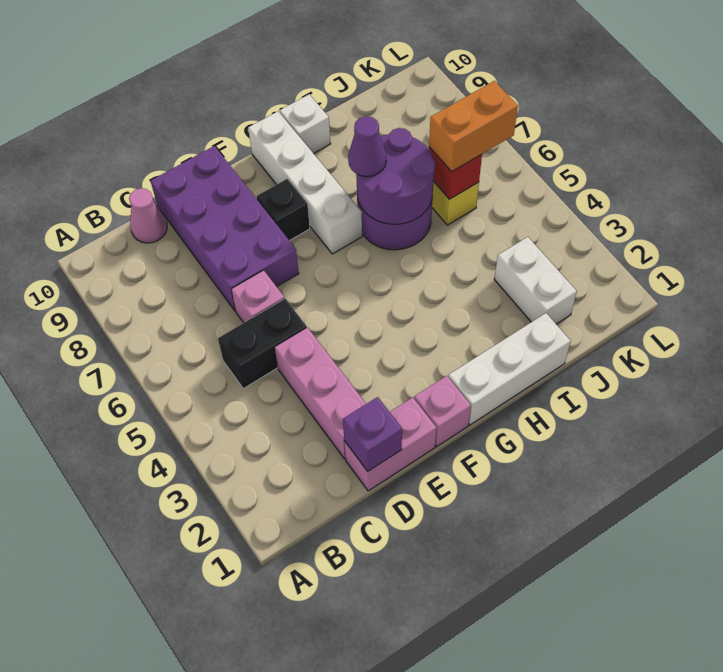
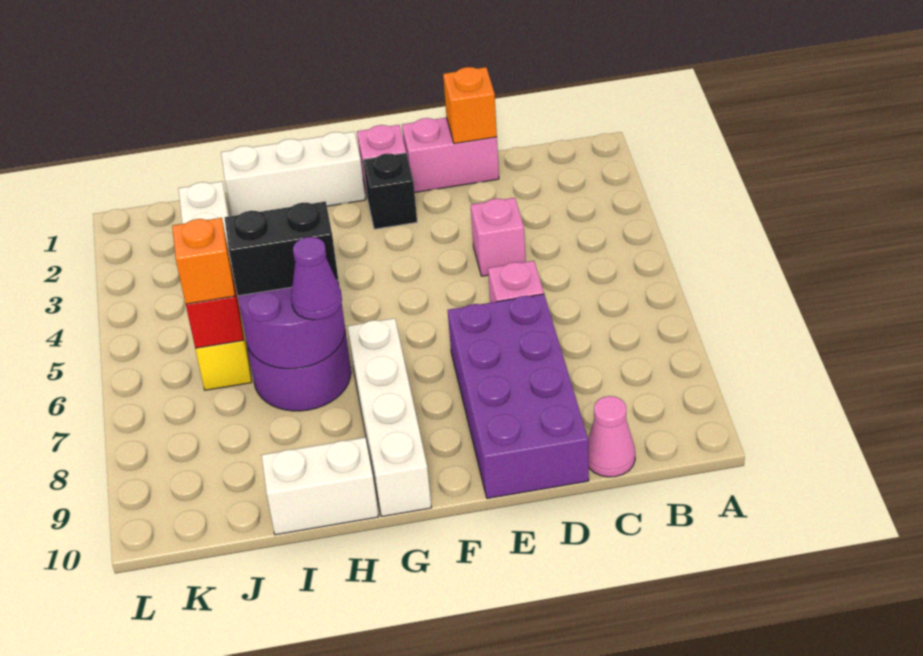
black brick C5:D5 level 1 -> black brick H6:I6 level 3
purple brick D1 level 2 -> orange brick D1 level 2
pink brick D2:D4 level 1 -> pink brick D4 level 1
black brick F8 level 1 -> black brick F2 level 1
white brick H10 level 1 -> white brick H10:I10 level 1
orange brick J6:K6 level 3 -> orange brick J6 level 3

